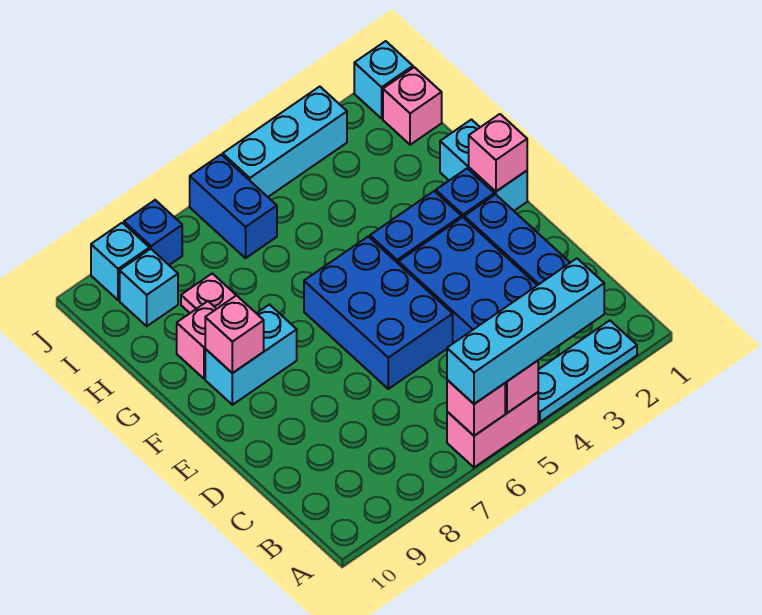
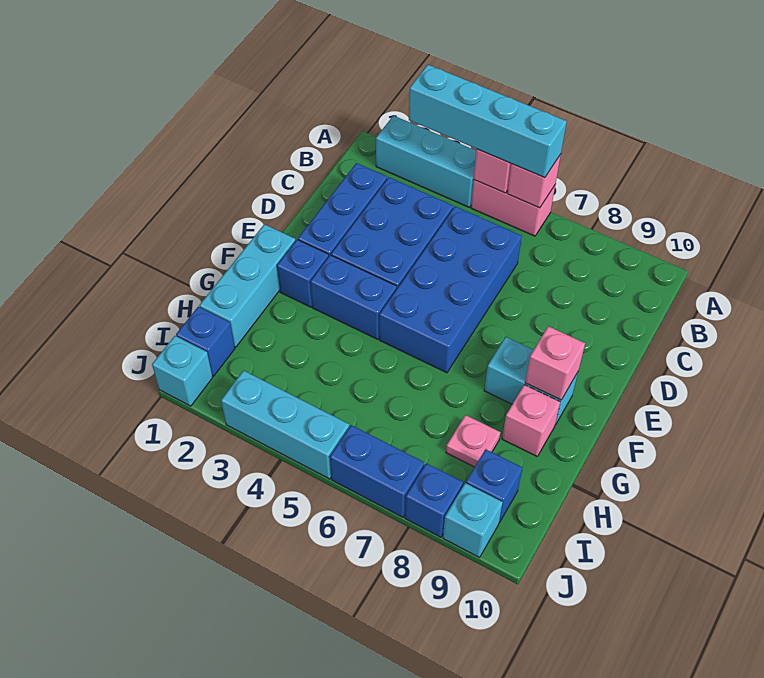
cyan plate A2:A4 level 1 -> cyan brick A2:A4 level 1
blue brick D5:F6 level 1 -> blue brick C5:F6 level 1
cyan brick F1:G1 level 1 -> cyan brick F1:H1 level 1
pink brick F1 level 2 -> none
pink brick I1 level 1 -> blue brick I1 level 1
blue brick I6:J6 level 1 -> blue brick J6:J7 level 1
cyan brick I9 level 1 -> blue brick I9 level 1

